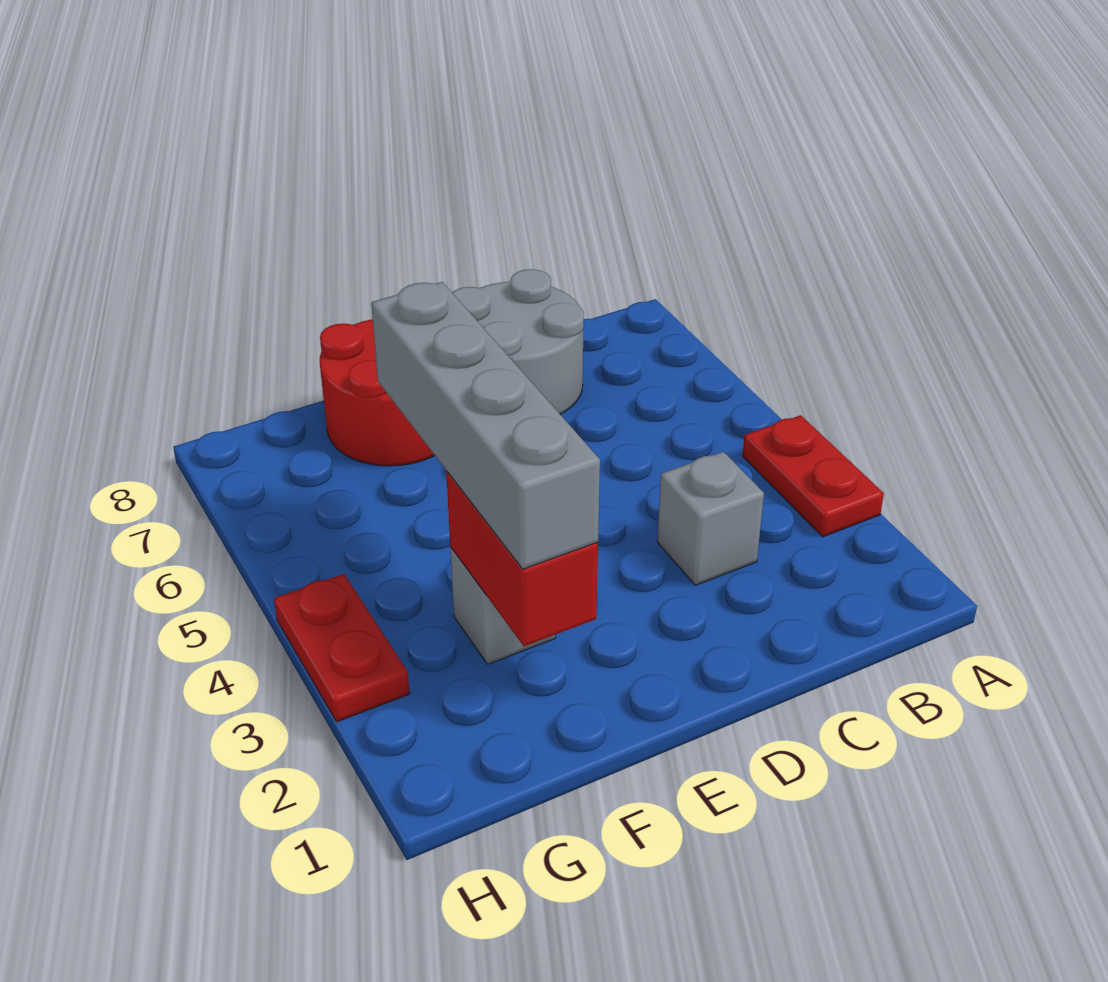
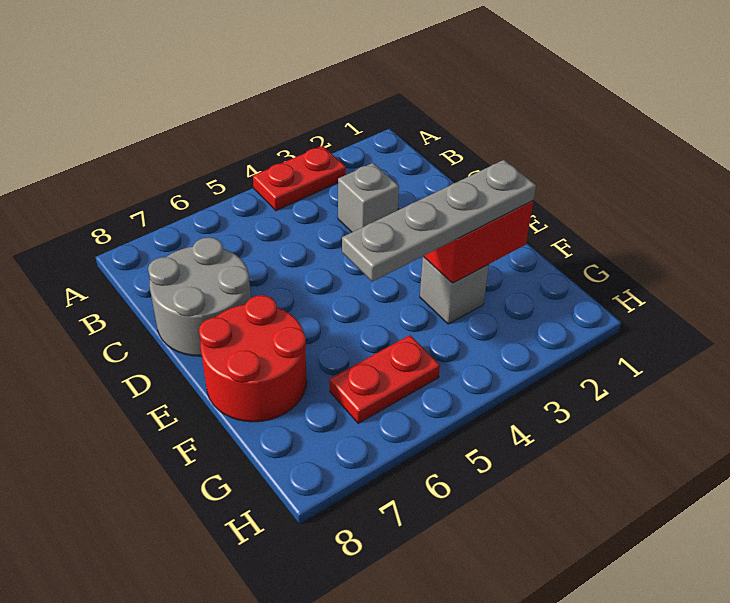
grey brick F2:F5 level 3 -> grey plate F2:F5 level 3
red plate H3:H4 level 1 -> red plate G5:G6 level 1

